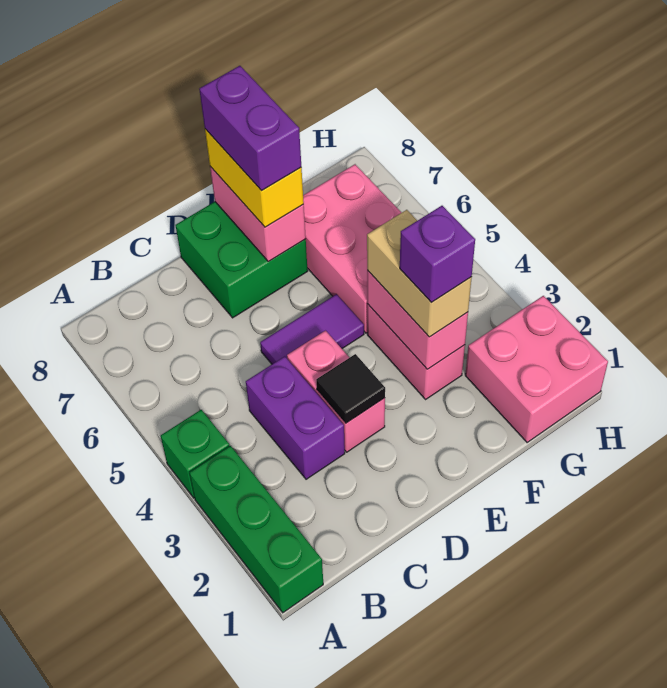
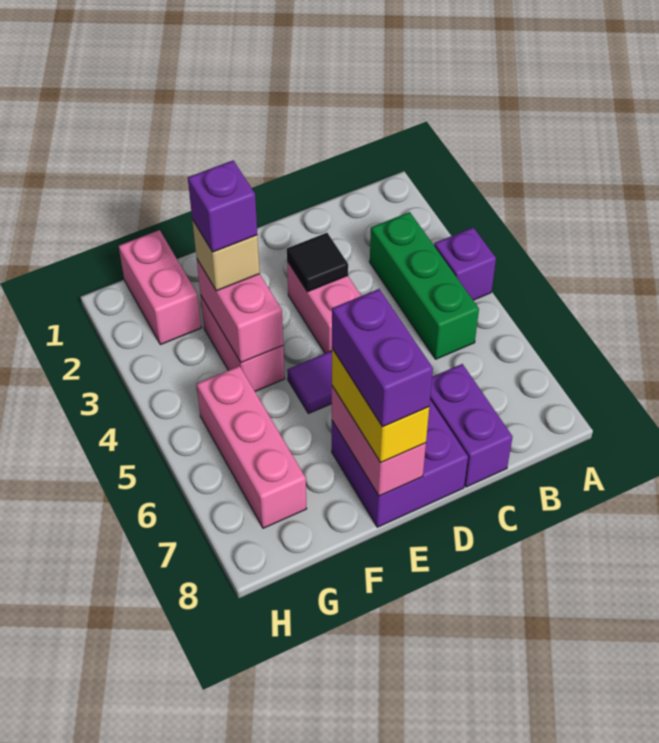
green brick A1:A3 level 1 -> green brick B3:B5 level 1
green brick A4 level 1 -> purple brick A4 level 1
purple brick C3:C4 level 1 -> purple brick C7:C8 level 1
green brick D7:E8 level 1 -> purple brick D7:E8 level 1
tan brick F3:F4 level 3 -> tan brick F3 level 3
pink brick F5:G7 level 1 -> pink brick G5:G7 level 1
pink brick G1:H2 level 1 -> pink brick G1:G2 level 1

